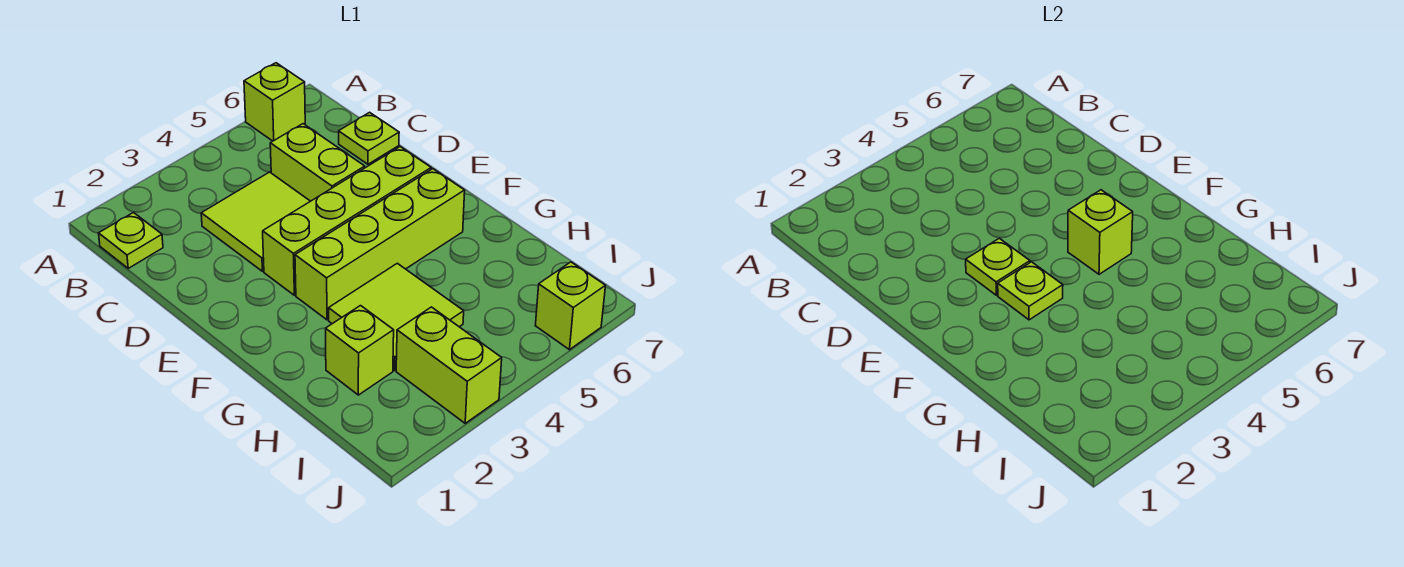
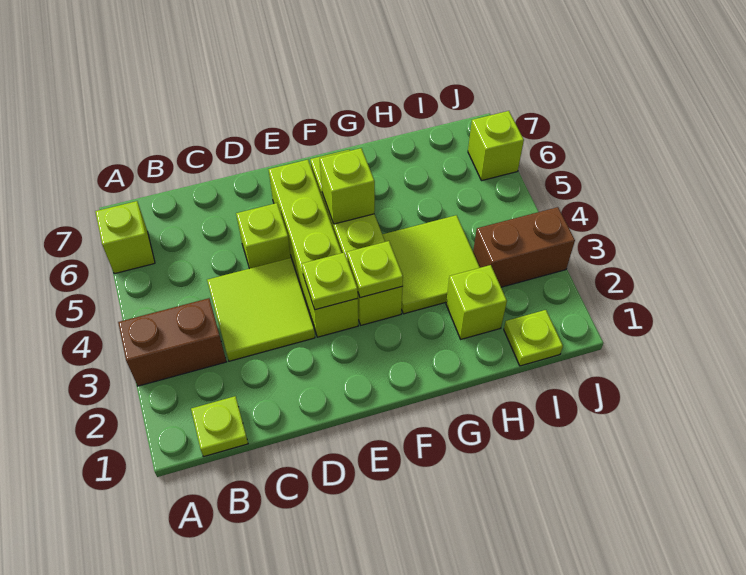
none -> brown brick A3:B3 level 1
lime brick C5:D5 level 1 -> lime brick D5 level 1
lime plate C7 level 1 -> lime plate I1 level 1
lime brick I3:J3 level 1 -> brown brick I3:J3 level 1

